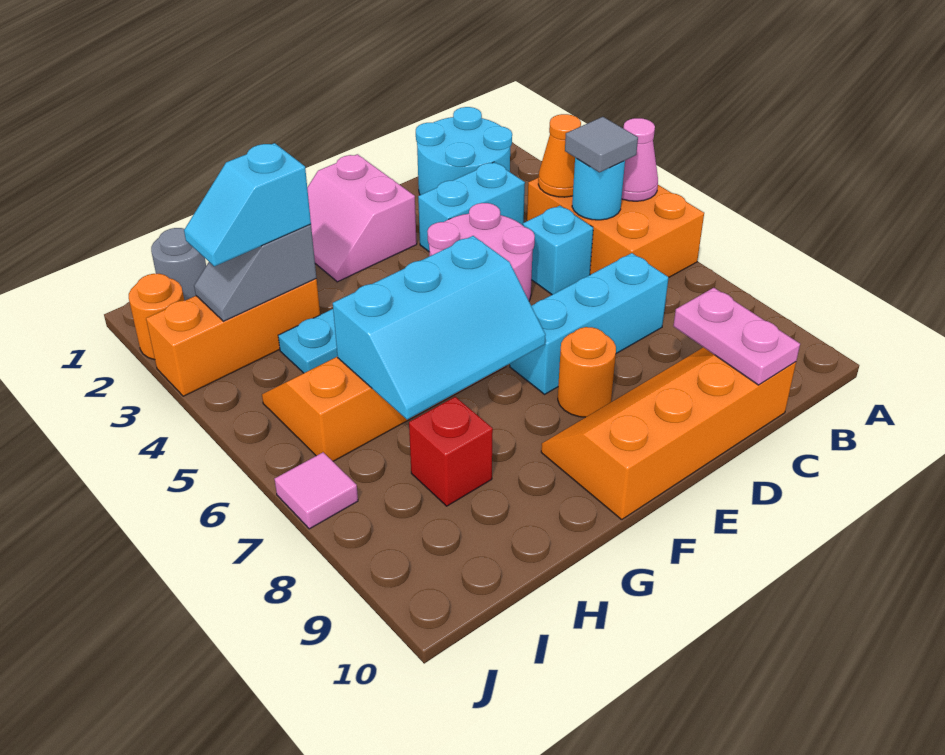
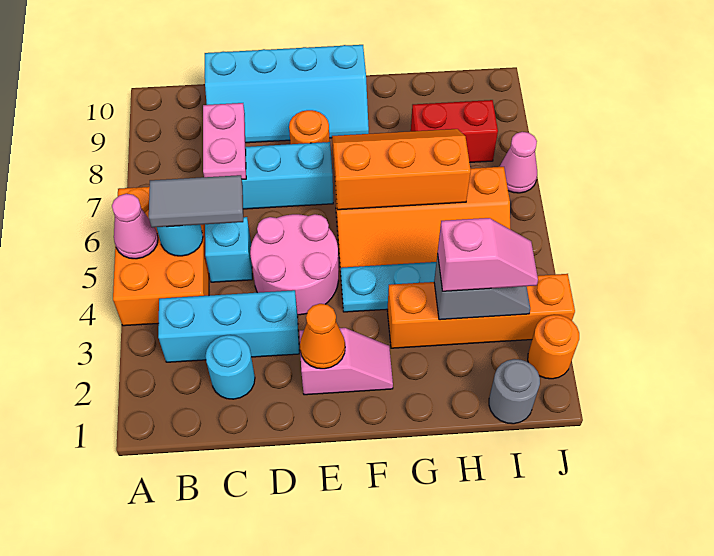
cyan round brick B1:C2 level 1 -> cyan round brick C2 level 1
orange cone B4 level 2 -> orange cone E2 level 2
grey tile B5 level 3 -> grey tile B5:C5 level 3
cyan brick C3:D3 level 1 -> cyan brick B3:D3 level 1
orange slope C9:F10 level 1 top 10 -> cyan slope C9:F10 level 1 top 10
pink plate C9:C10 level 2 -> pink plate C7:C8 level 2
pink slope E1:F2 level 1 top E -> pink slope E2:F2 level 1 top E
cyan slope F6:H7 level 2 top 6 -> orange slope F6:H7 level 2 top 6
orange brick H3:J3 level 1 -> orange brick G3:J3 level 1
cyan slope H3:I3 level 3 top H -> pink slope H3:I3 level 3 top H
red brick H8 level 1 -> red brick H8:I8 level 1
pink tile J7 level 1 -> pink cone J7 level 1

